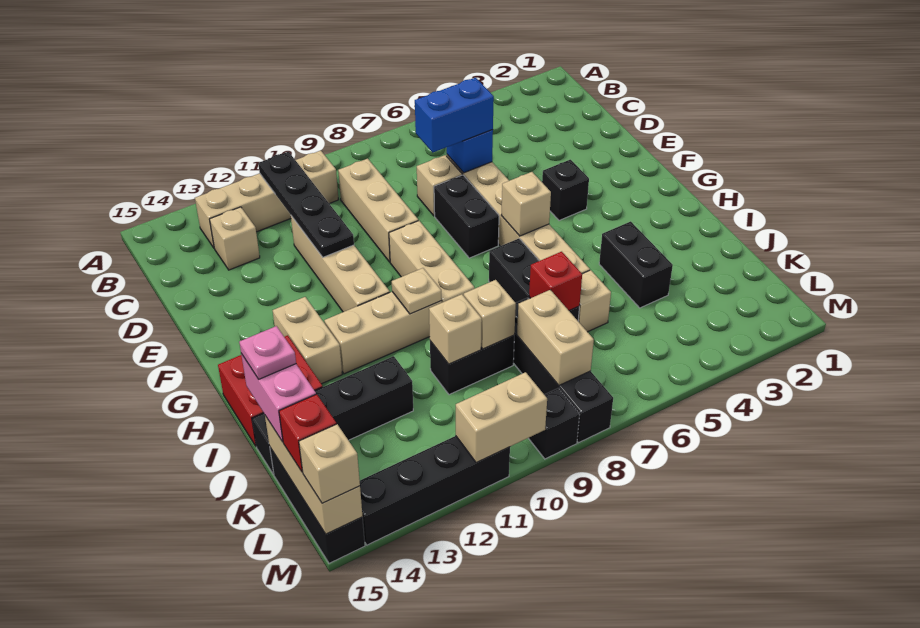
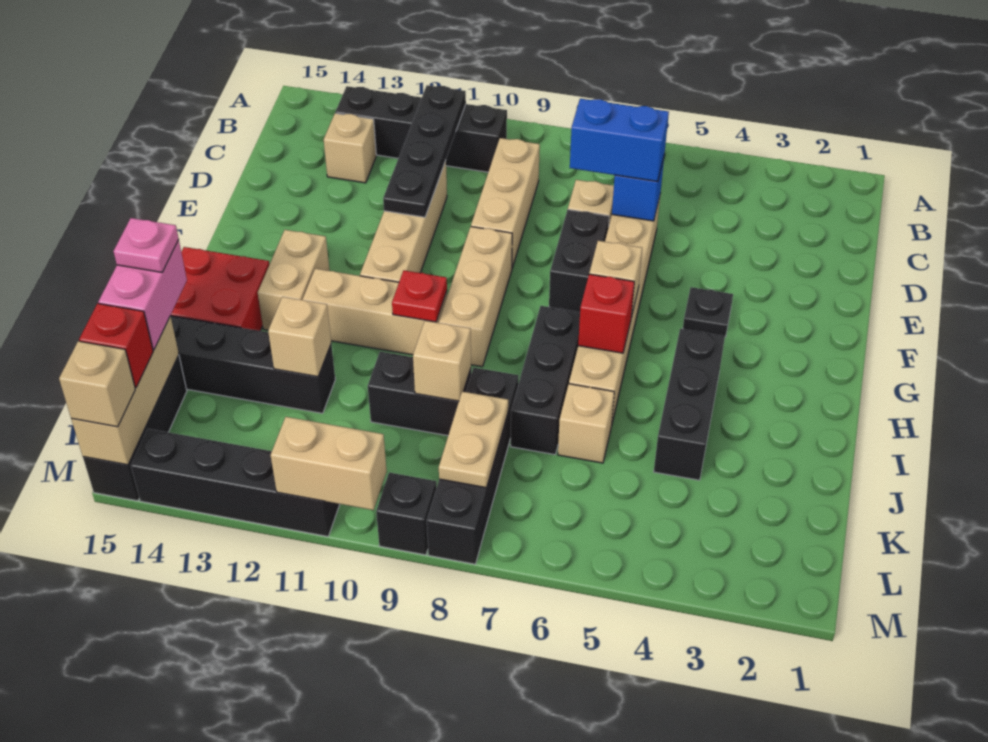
tan brick B10:B13 level 1 -> black brick B10:B13 level 1
black brick F4 level 1 -> black plate F4 level 1
tan plate H10 level 2 -> red plate H10 level 2
black brick I4:J4 level 1 -> black brick H4:J4 level 1
red brick J7 level 2 -> red brick H6 level 2
tan brick J10 level 2 -> tan brick J12 level 2
tan brick K8:L8 level 2 -> tan plate K8:L8 level 2

